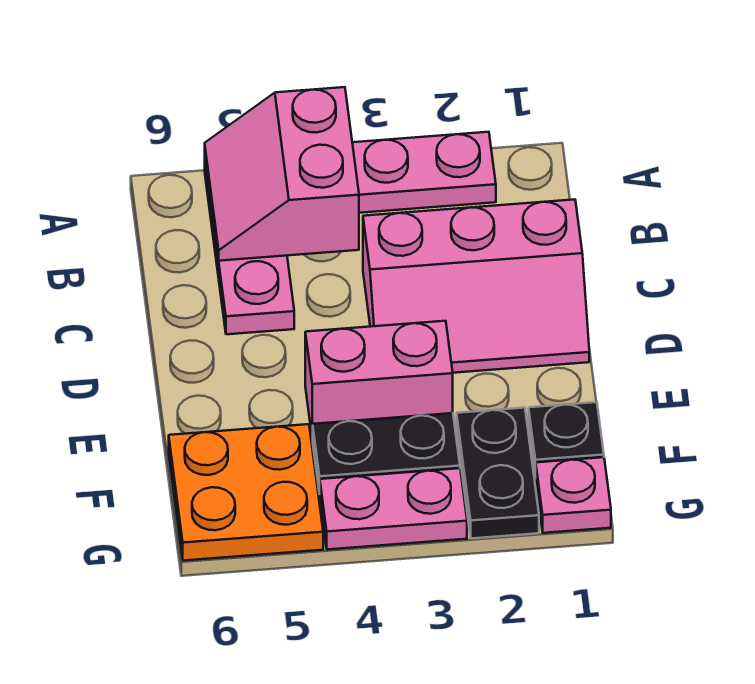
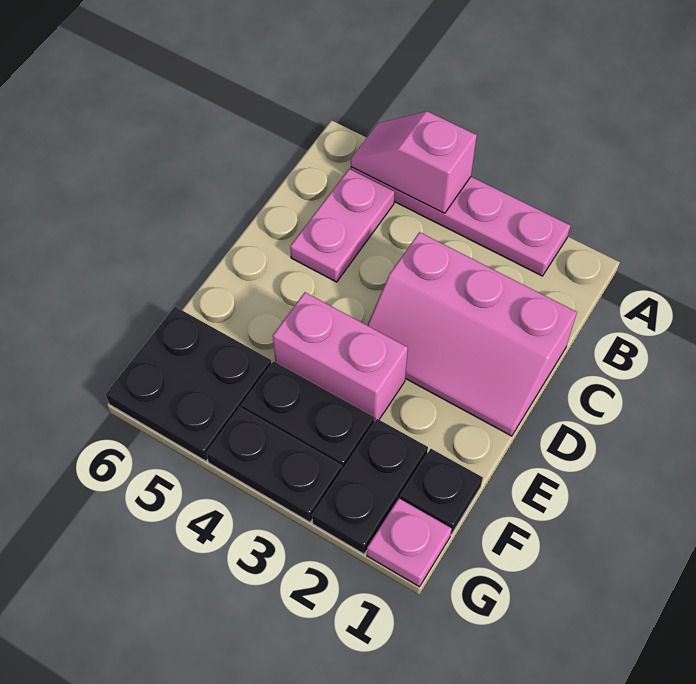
pink slope A4:B5 level 2 top 4 -> pink slope A4:A5 level 2 top 4
orange plate F5:G6 level 1 -> black plate F5:G6 level 1
pink plate G3:G4 level 1 -> black plate G3:G4 level 1

